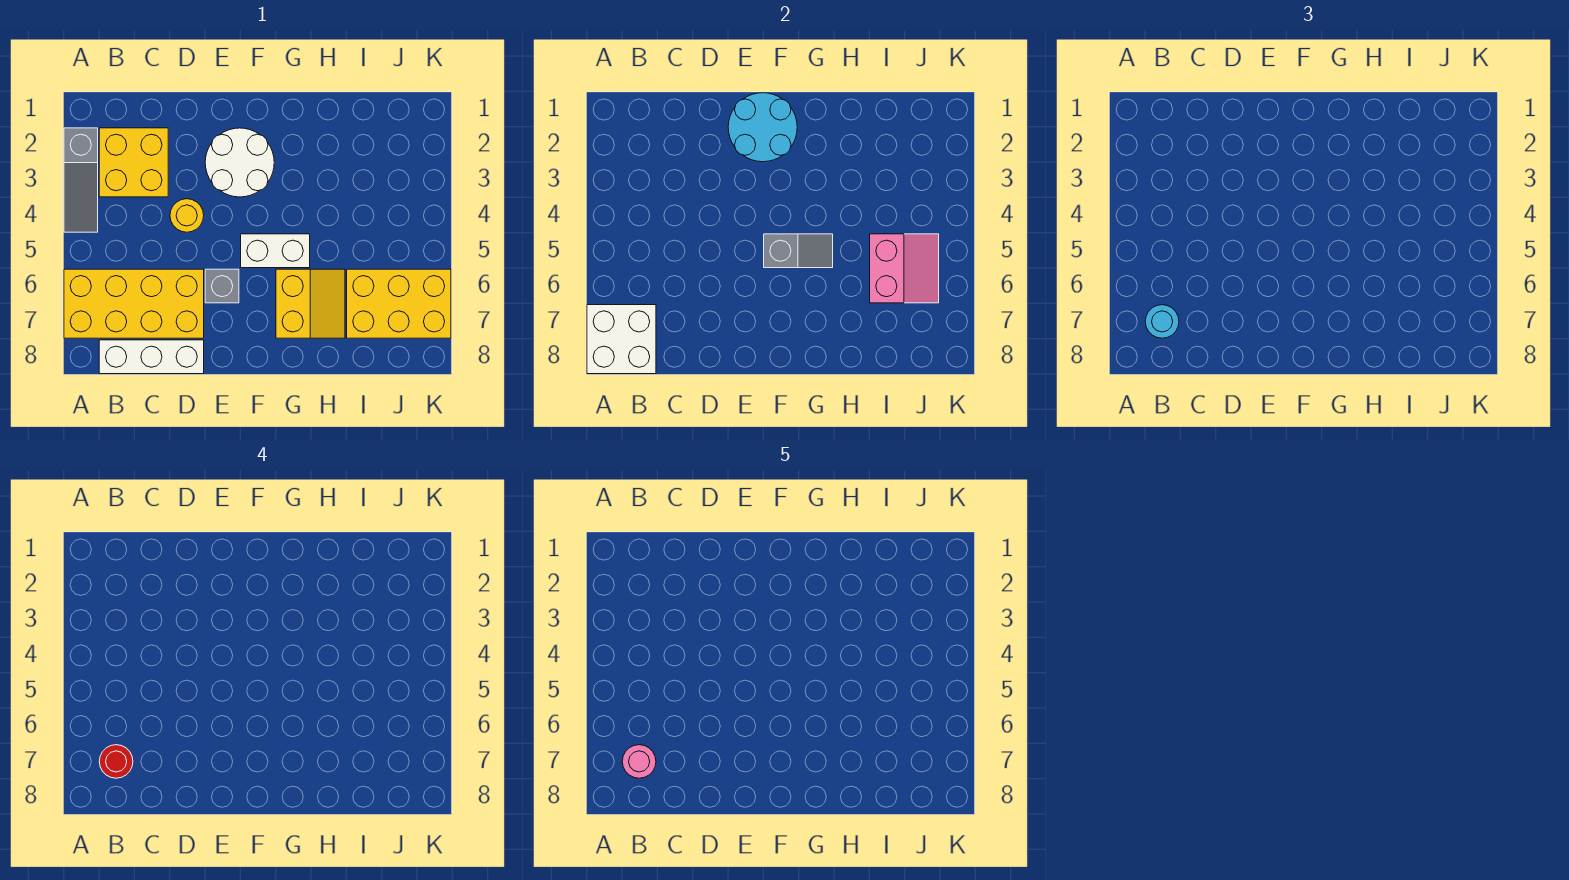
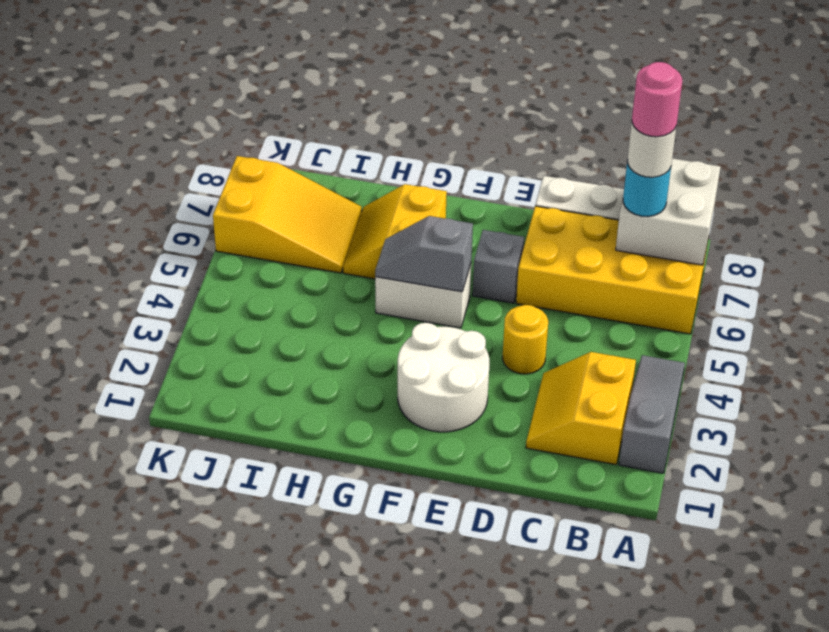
yellow brick B2:C3 level 1 -> yellow slope B2:C3 level 1 top B
red round brick B7 level 4 -> white round brick B7 level 4
cyan round brick E1:F2 level 2 -> none
pink slope I5:J6 level 2 top I -> none
yellow brick I6:K7 level 1 -> yellow slope I6:K7 level 1 top K

